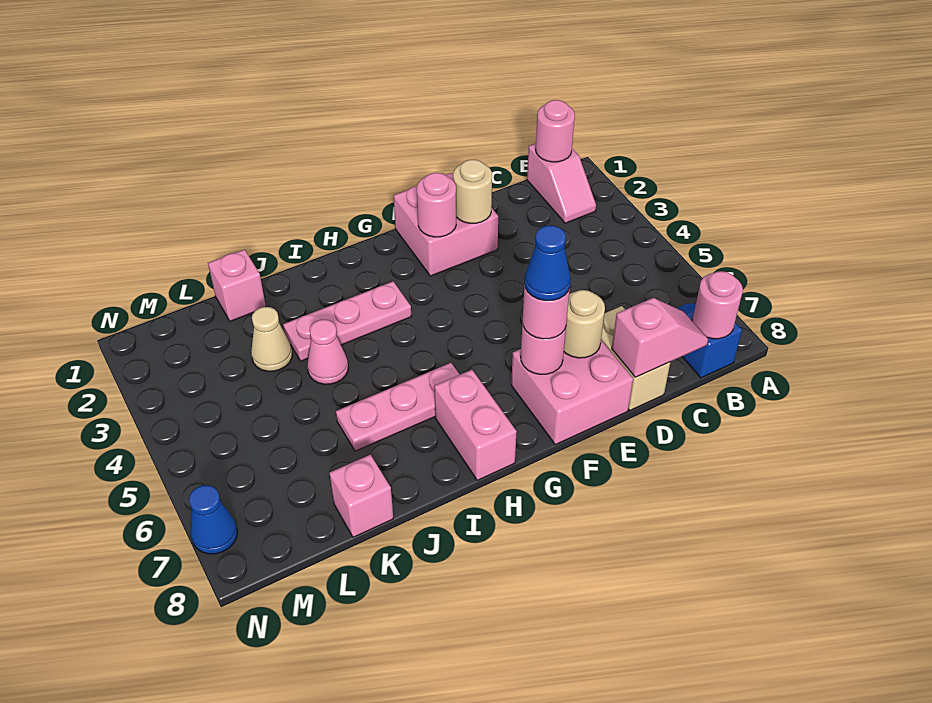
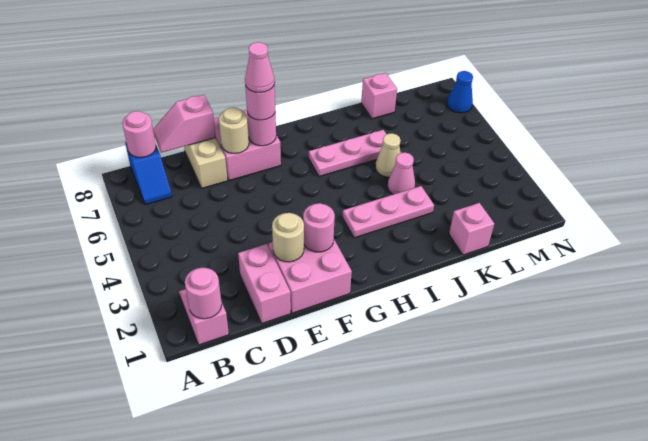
blue cone F7 level 4 -> pink cone F7 level 4
pink brick H7:H8 level 1 -> pink brick D1:D2 level 1
tan cone K3 level 1 -> tan cone J5 level 1

